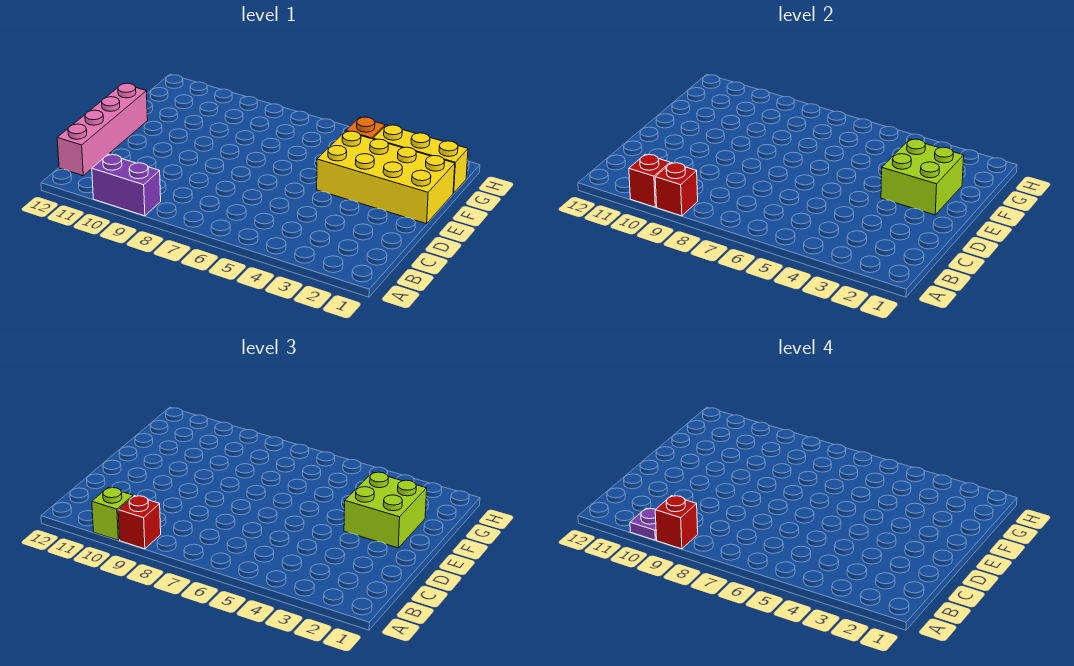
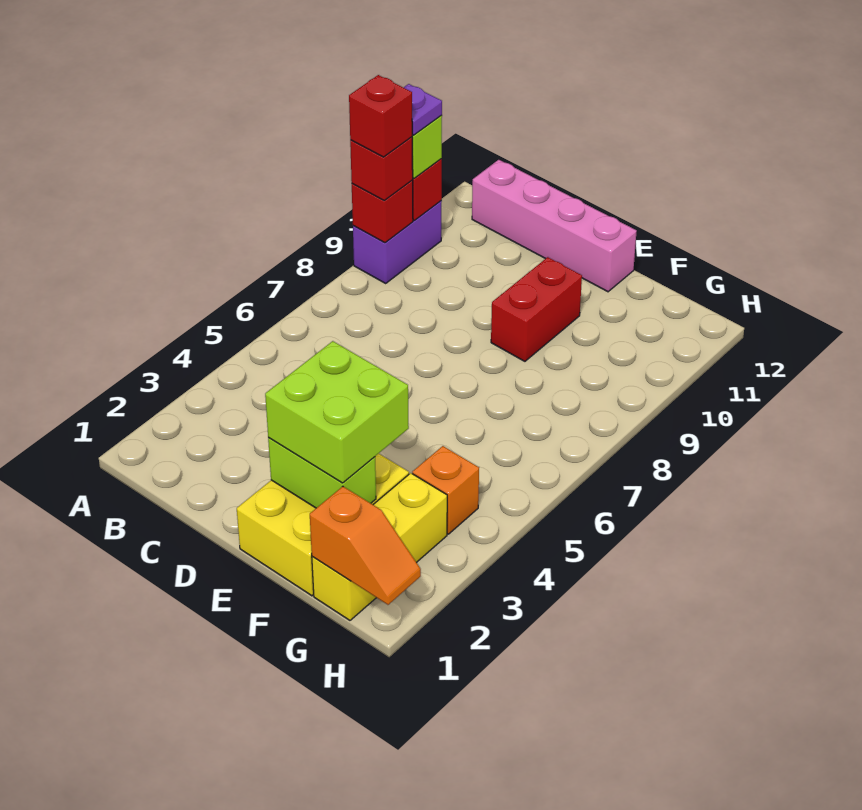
yellow brick E1:F4 level 1 -> yellow brick E1:F3 level 1
lime brick E2:F3 level 2 -> lime brick E2:F2 level 2
none -> red brick E9:E10 level 1
none -> orange slope G1:H1 level 2 top G

